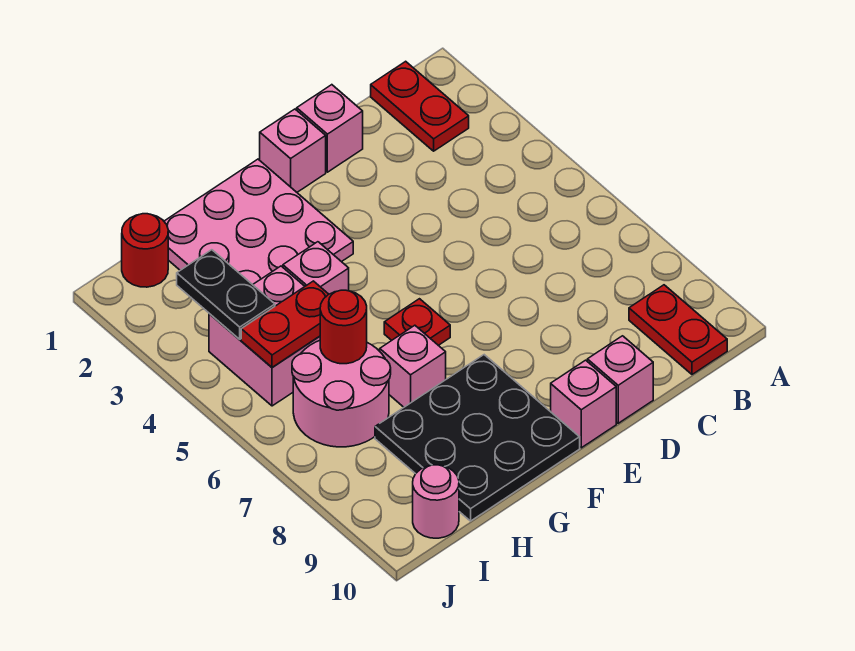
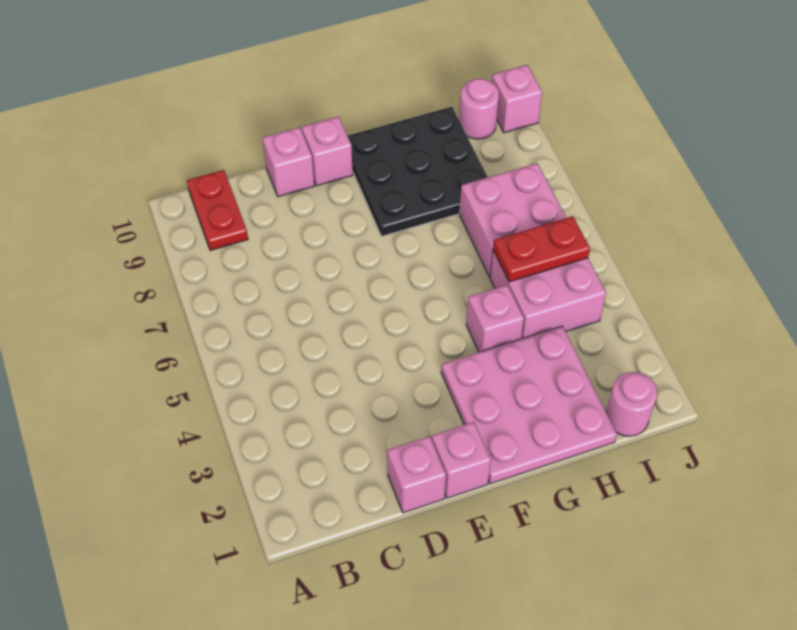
red plate B1:B2 level 1 -> none
red plate F6 level 1 -> none
pink brick G7 level 1 -> pink brick J10 level 1
pink round brick H6:I7 level 1 -> pink brick H6:I7 level 1
red round brick H6 level 2 -> none
red round brick I1 level 1 -> pink round brick I1 level 1
black plate I3:I4 level 2 -> none

